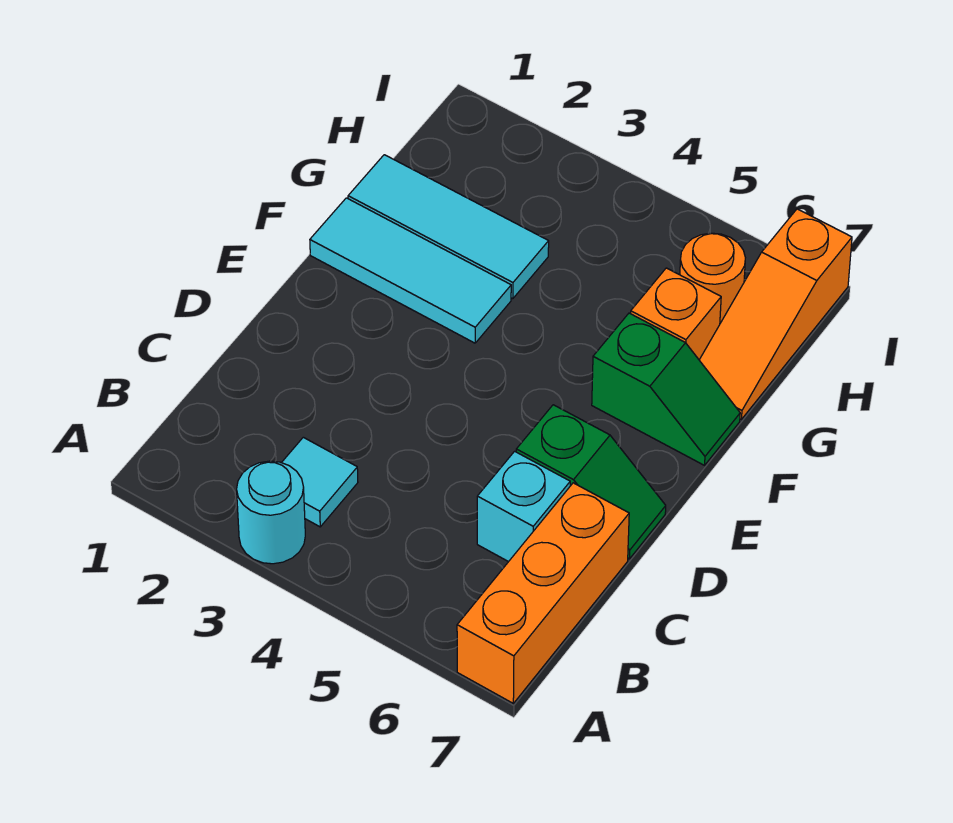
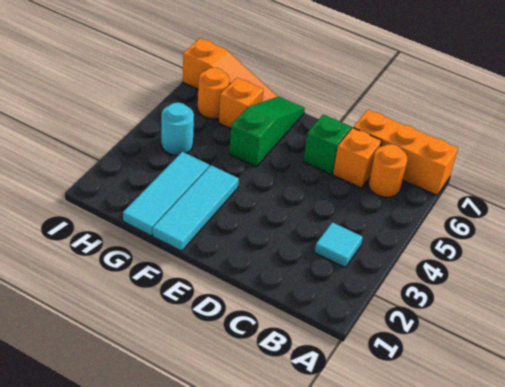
cyan round brick A3 level 1 -> cyan round brick H4 level 1
none -> orange round brick B6 level 1
cyan brick C6 level 1 -> orange brick C6 level 1
green slope F6:F7 level 1 top 6 -> green slope F5:F7 level 1 top 5

